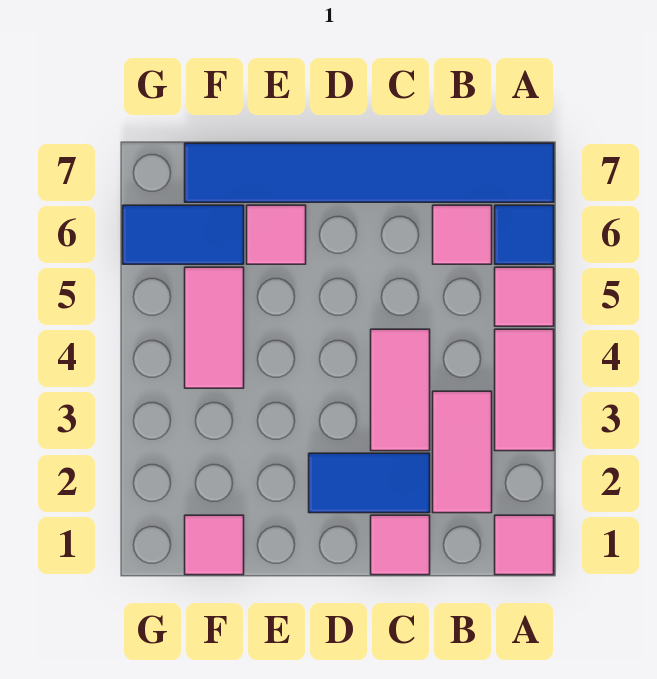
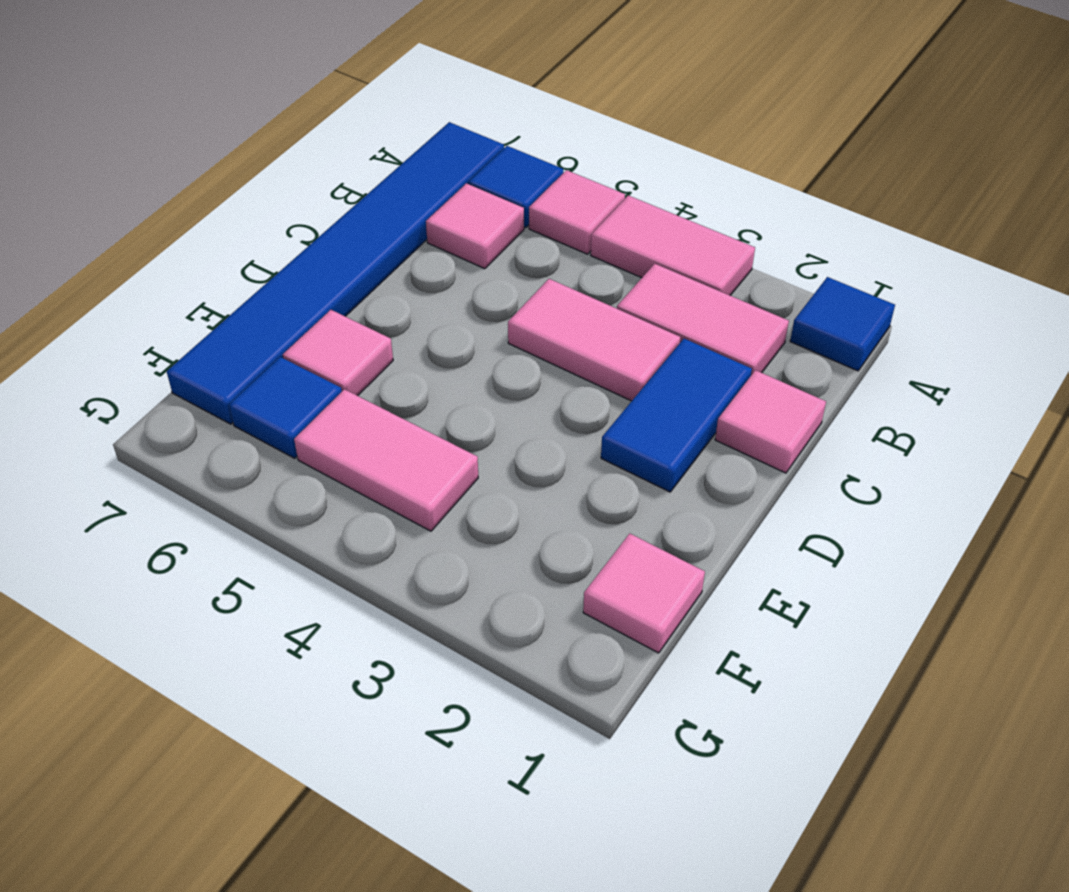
pink tile A1 level 1 -> blue tile A1 level 1
blue tile F6:G6 level 1 -> blue tile F6 level 1

